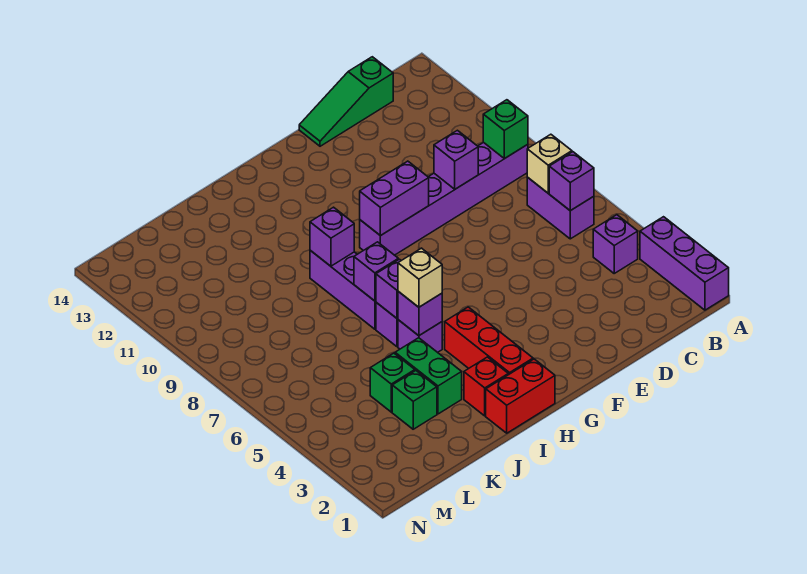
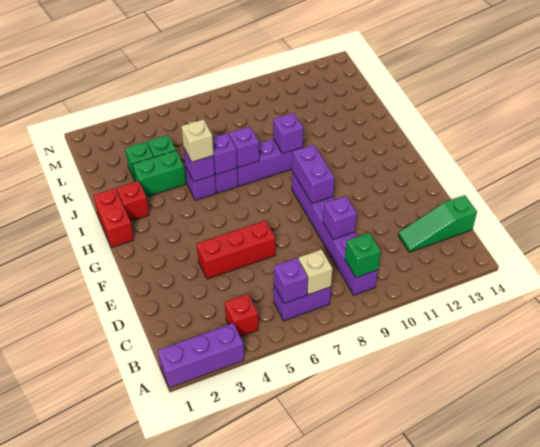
purple brick B4 level 1 -> red brick B4 level 1
green slope C14:E14 level 1 top C -> green slope C12:C14 level 1 top 14
red brick H2:H4 level 1 -> red brick E4:E6 level 1

